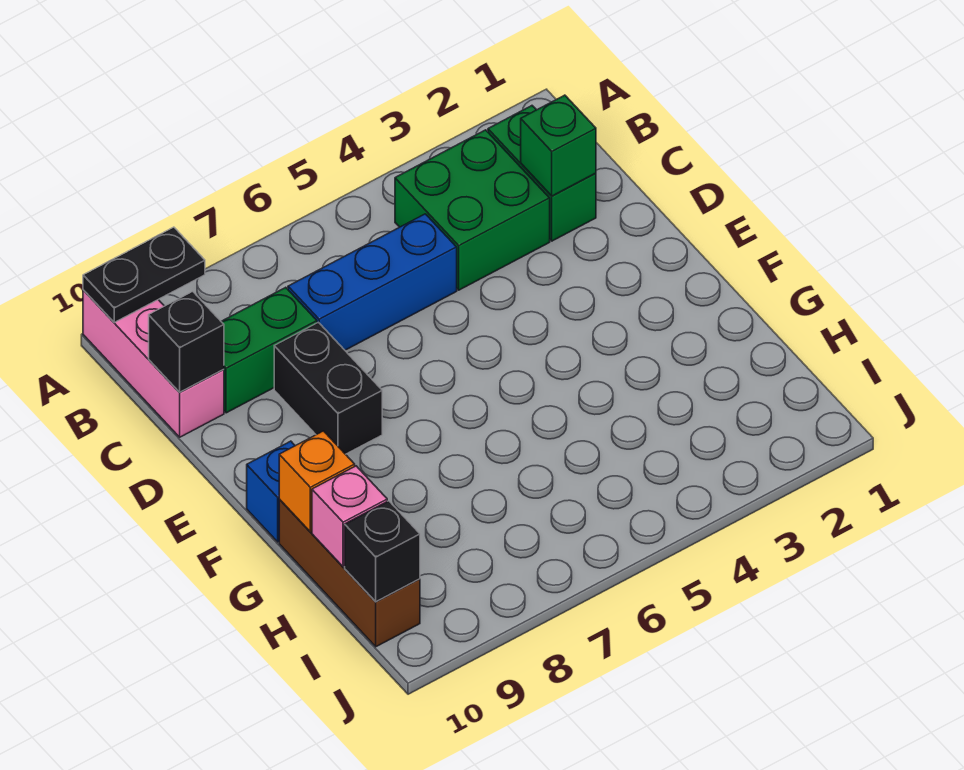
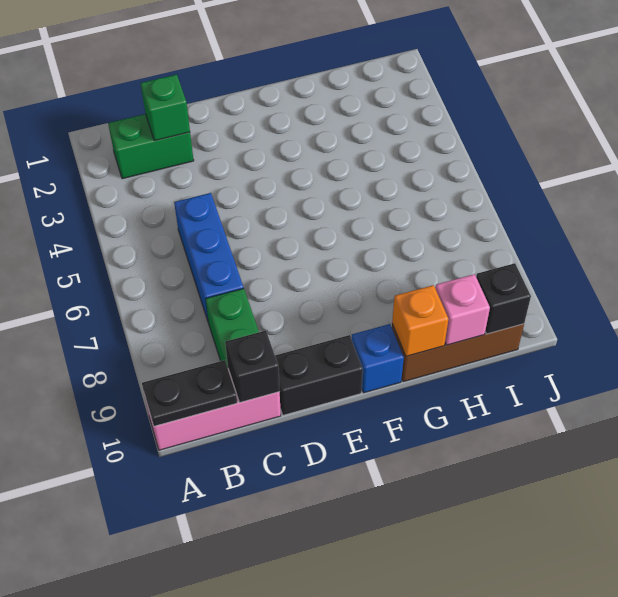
black plate A9:A10 level 2 -> black plate A10:B10 level 2
green brick B3:C4 level 1 -> none
black brick D8:E8 level 1 -> black brick D10:E10 level 1

